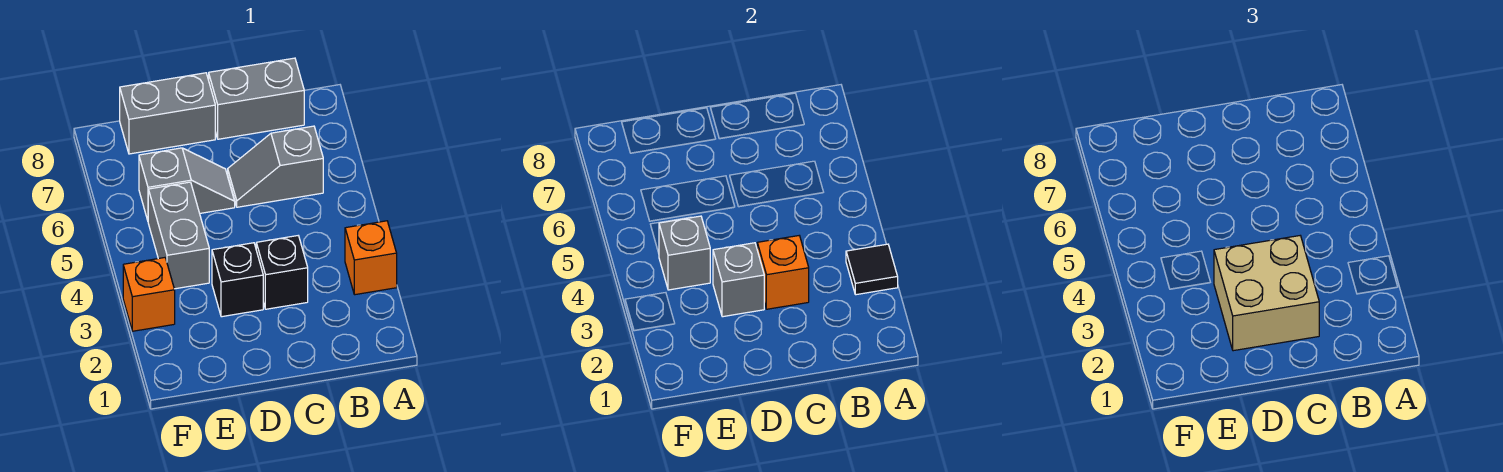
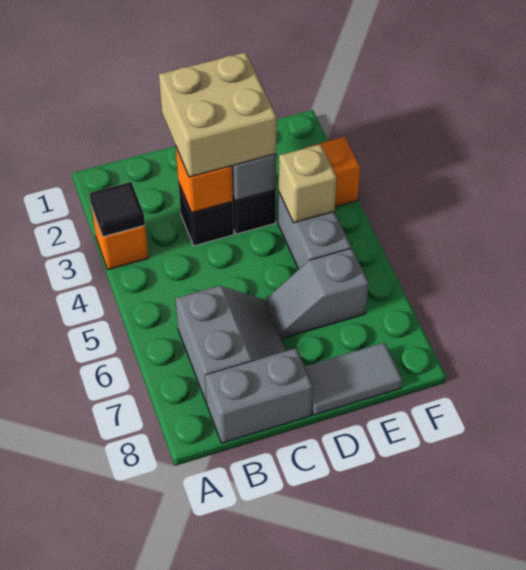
grey slope B6:C6 level 1 top B -> grey slope B6:C7 level 1 top B
grey brick D8:E8 level 1 -> grey tile D8:E8 level 1
grey brick E4 level 2 -> tan brick E4 level 2

